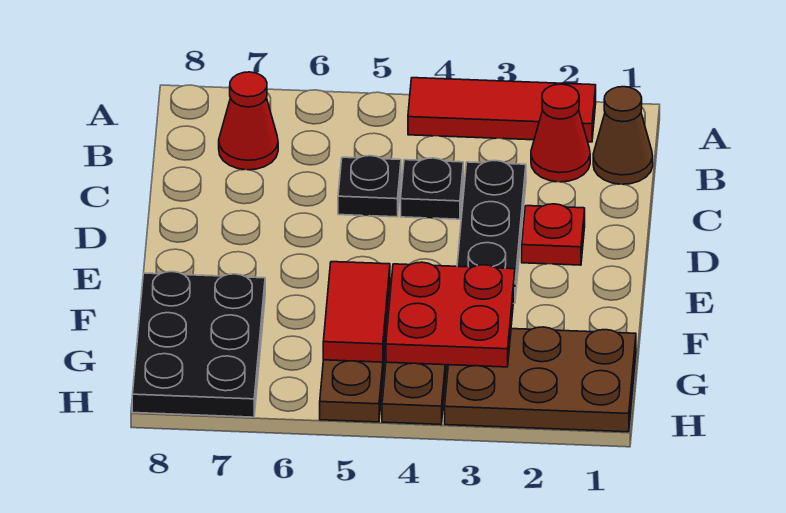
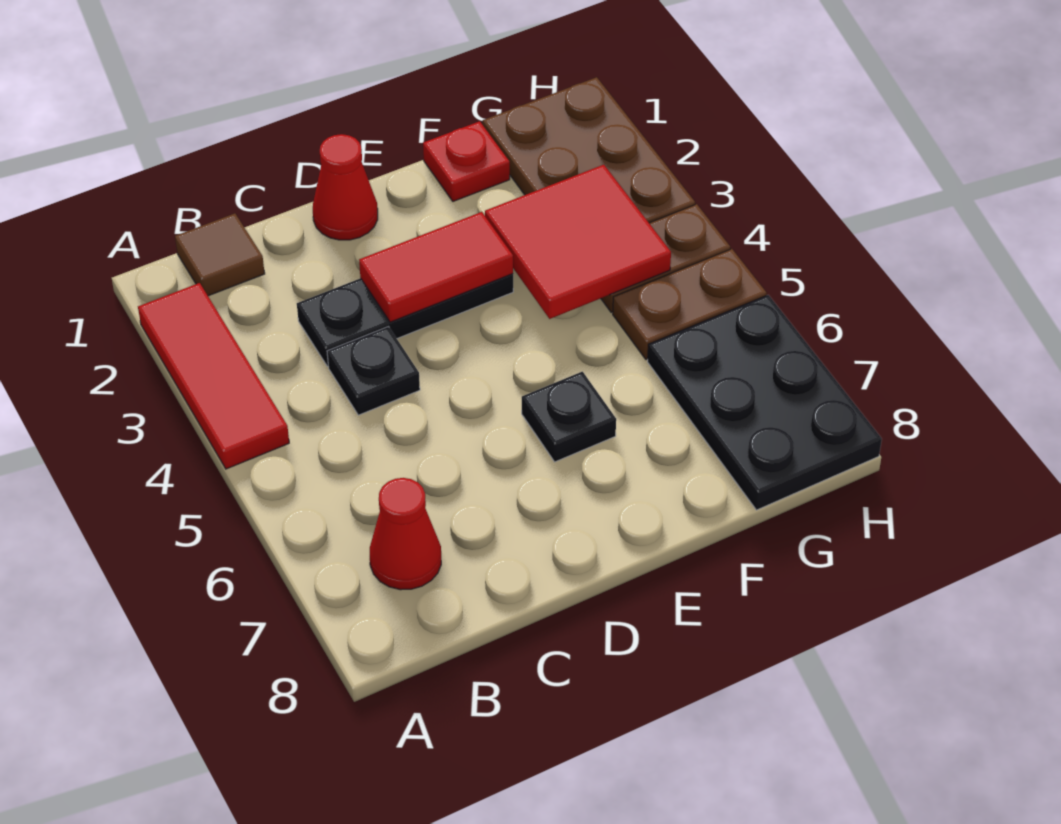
brown cone B1 level 1 -> brown tile B1 level 1
red cone B2 level 1 -> red cone D1 level 1
black plate C5 level 1 -> black plate E6 level 1
red plate D2 level 1 -> red plate F1 level 1
red plate F3:G4 level 2 -> red tile F3:G4 level 2
red tile F5:G5 level 2 -> red tile D3:E3 level 2
black plate F7:H8 level 1 -> black plate G6:H8 level 1

